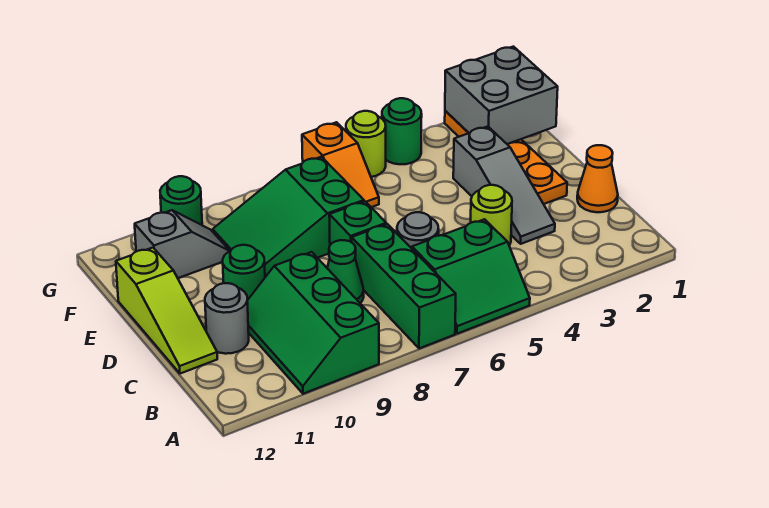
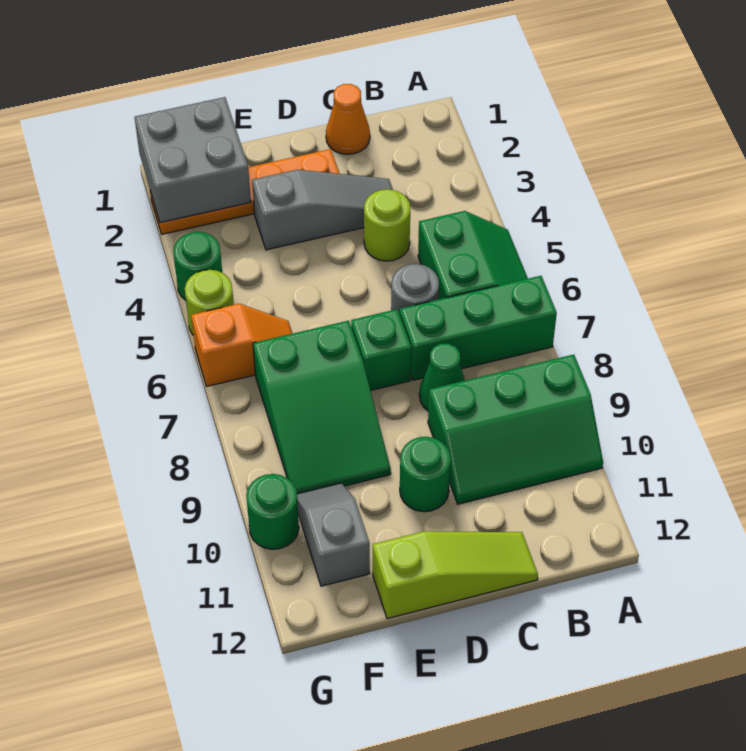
grey round brick C11 level 1 -> none

